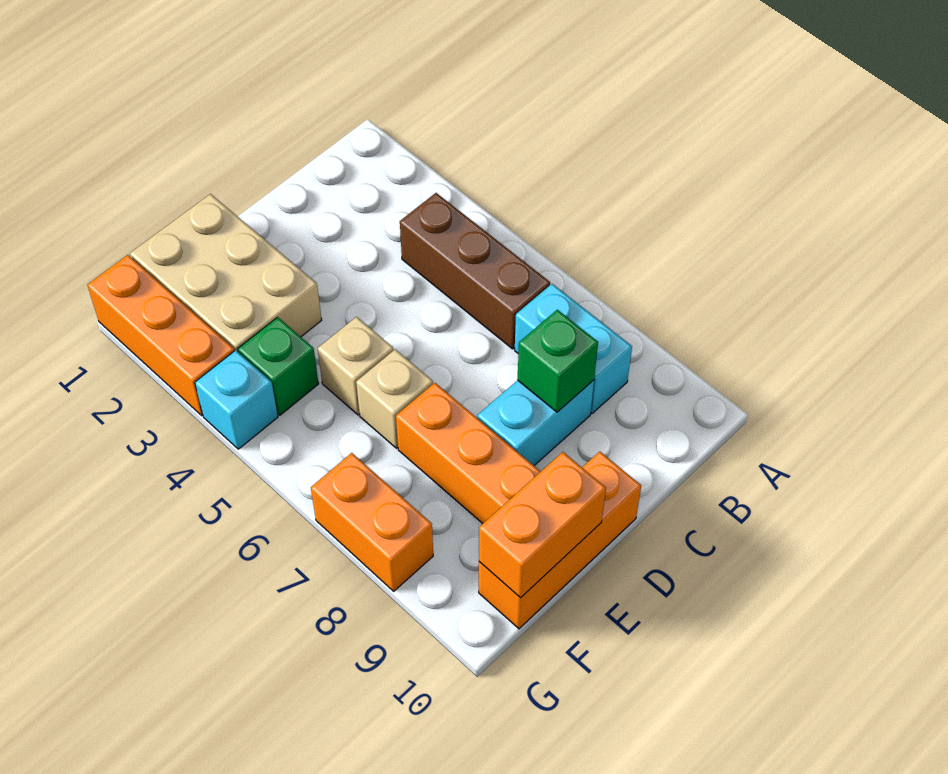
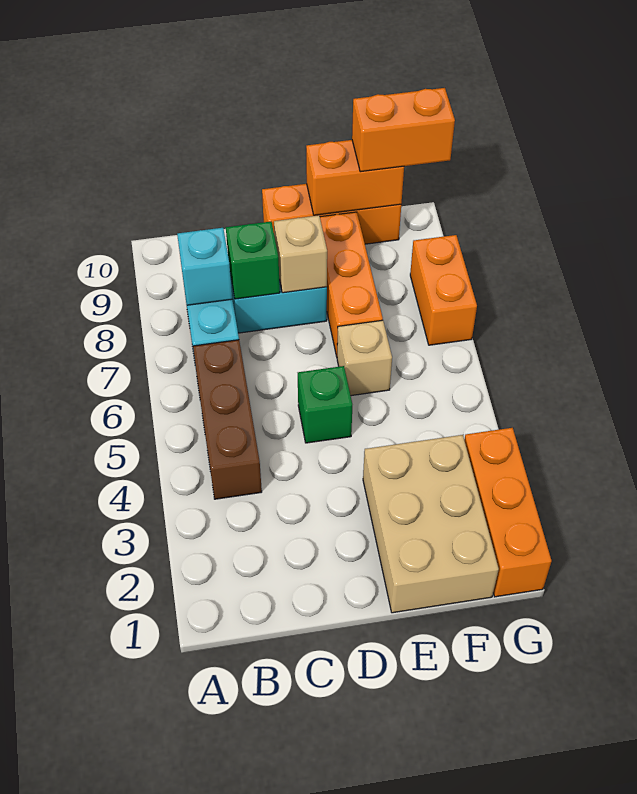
tan brick E5 level 1 -> tan brick D8 level 2
green brick F4 level 1 -> green brick D5 level 1
none -> orange brick F10:G10 level 3
cyan brick G4 level 1 -> cyan brick B8 level 2

